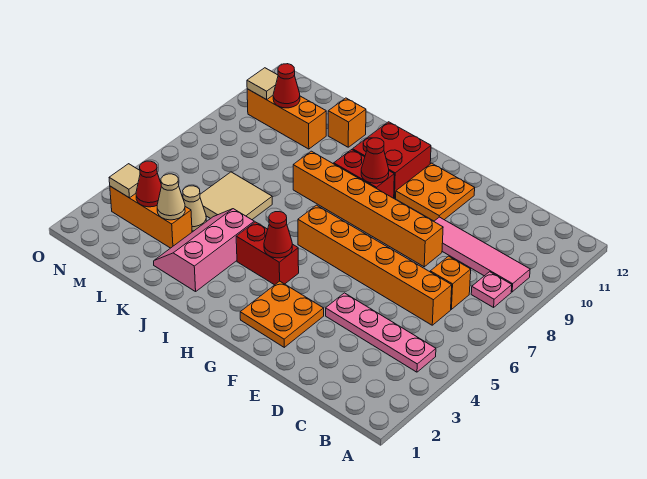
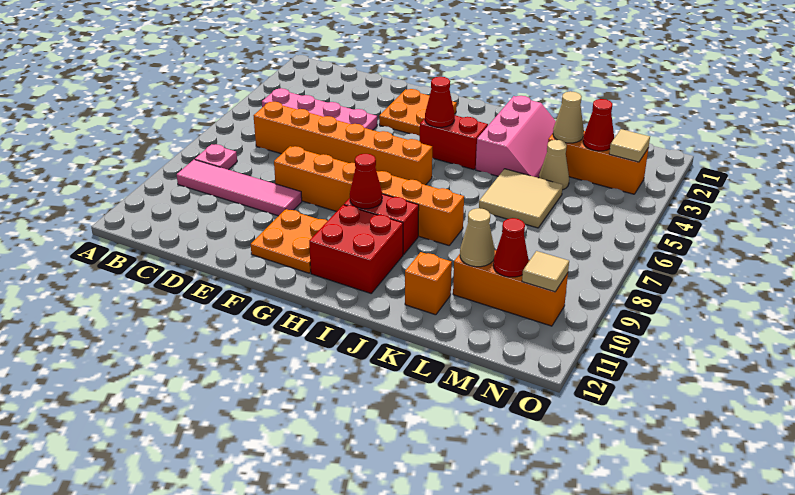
orange brick C7 level 1 -> none
none -> tan cone L10 level 2

